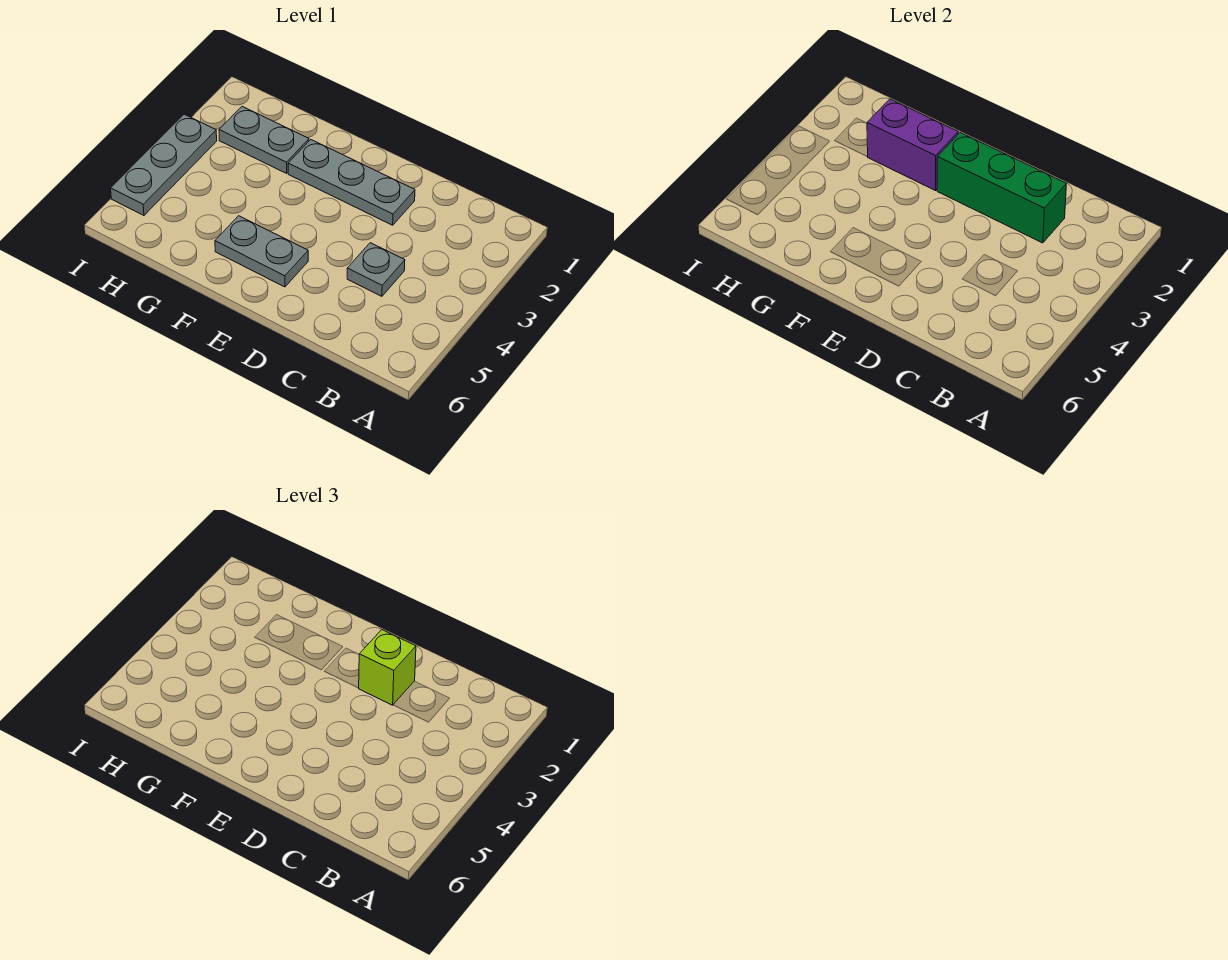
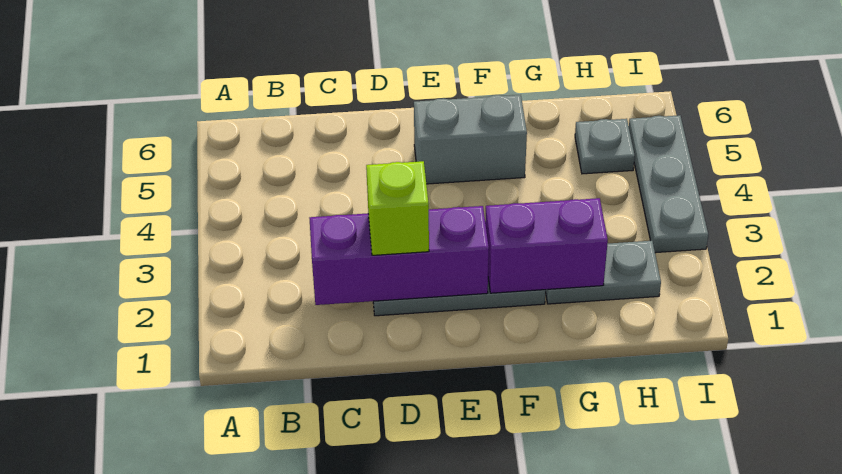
green brick C2:E2 level 2 -> purple brick C2:E2 level 2
grey plate C4 level 1 -> grey plate H5 level 1
grey plate E5:F5 level 1 -> grey brick E5:F5 level 1

